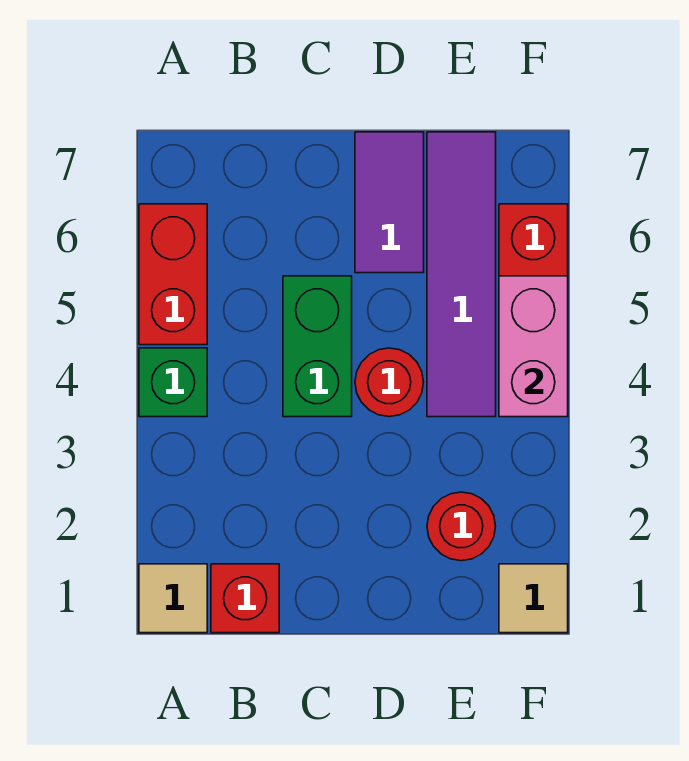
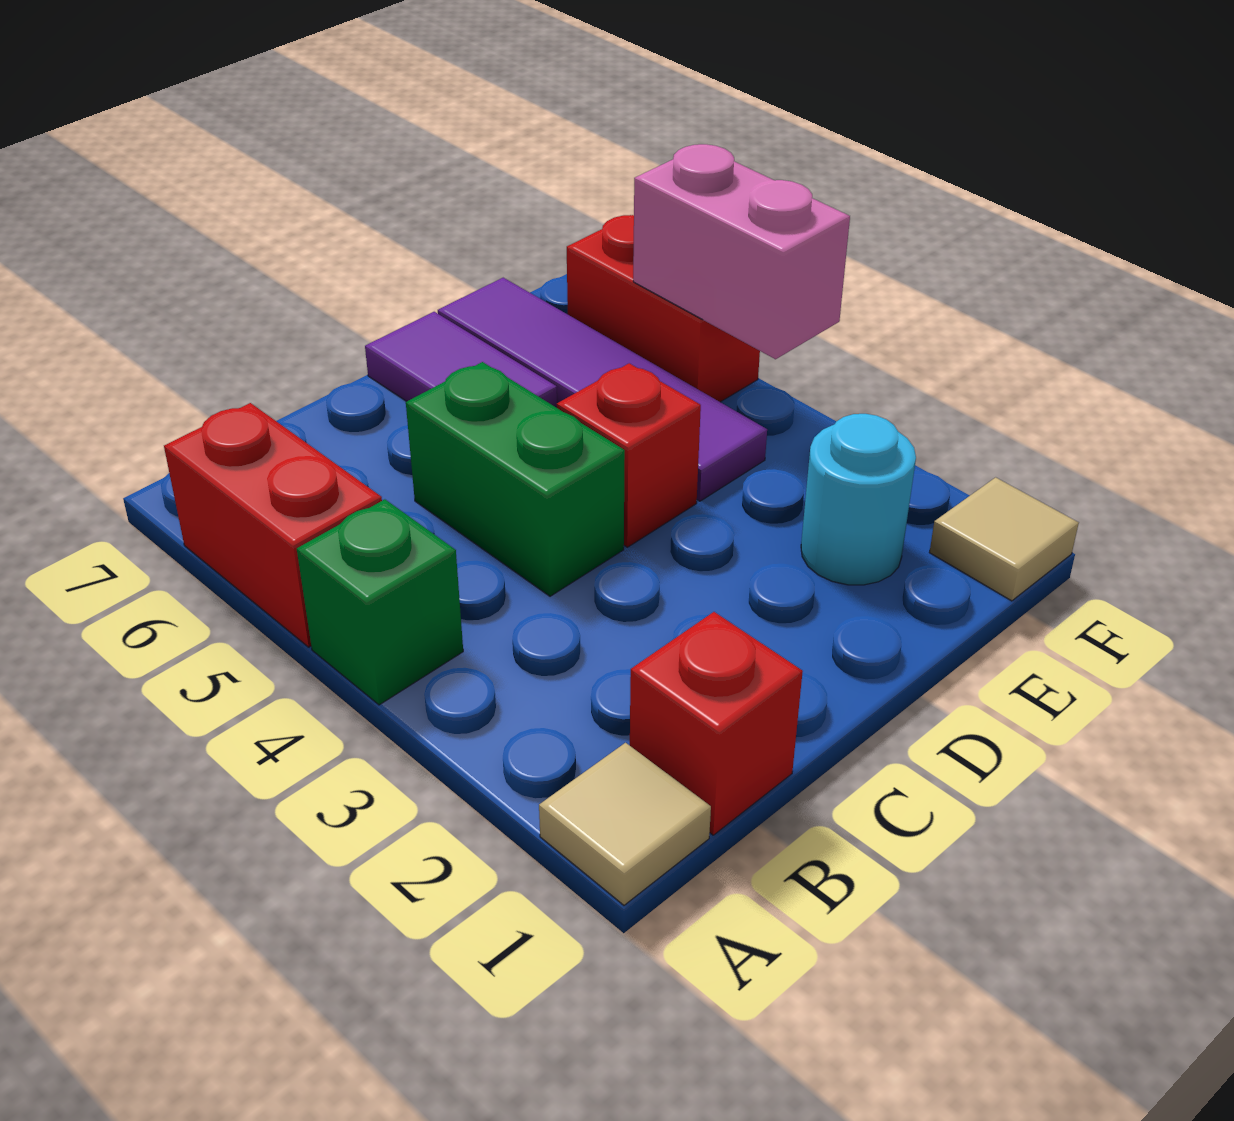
red round brick D4 level 1 -> red brick D4 level 1
red round brick E2 level 1 -> cyan round brick E2 level 1

